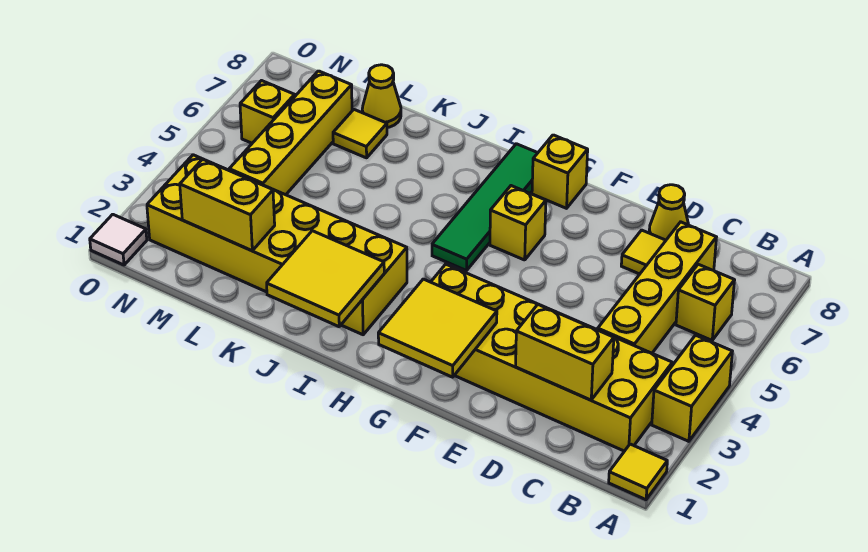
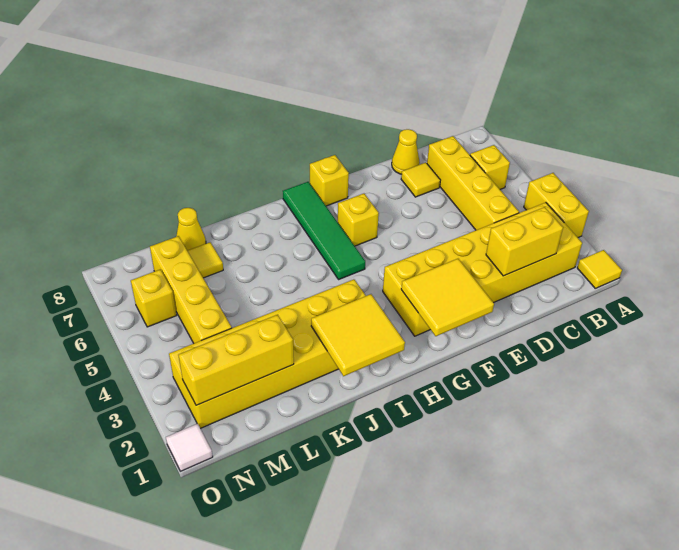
yellow brick L2:M2 level 2 -> yellow brick L2:N2 level 2

